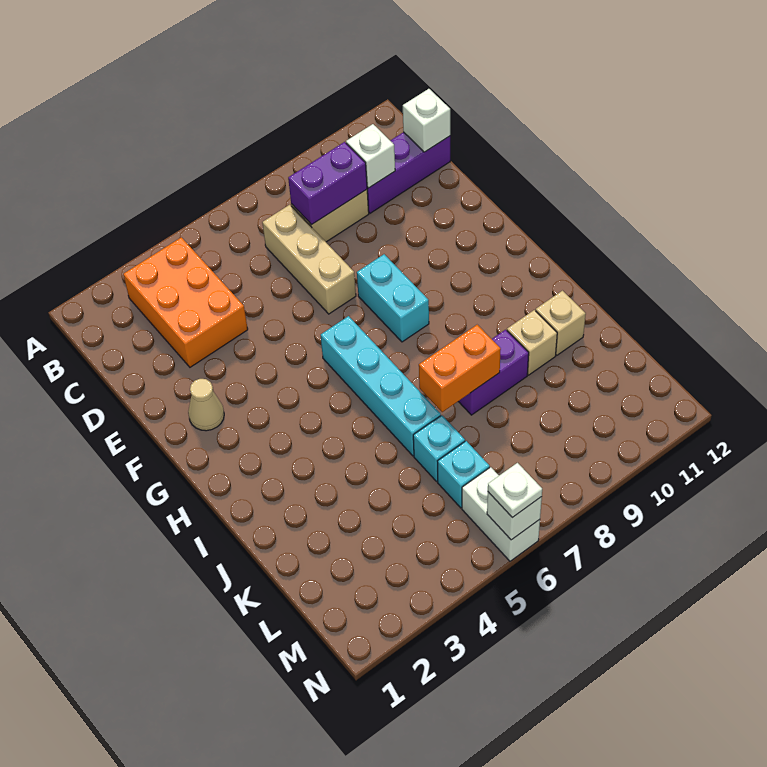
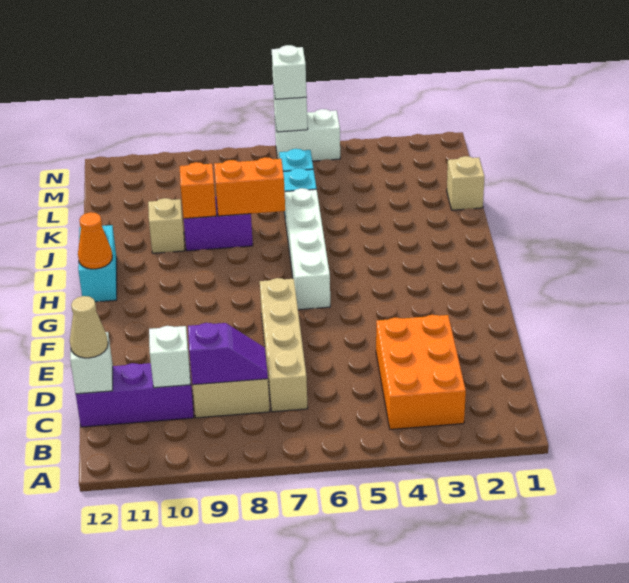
tan brick C7:E7 level 1 -> tan brick C7:F7 level 1
purple brick C8:C9 level 2 -> purple slope C8:C9 level 2 top 9
tan cone F2 level 1 -> tan cone C12 level 3
cyan brick F8:G8 level 1 -> cyan brick H12:I12 level 1
cyan brick G6:J6 level 1 -> white brick G6:J6 level 1
none -> orange cone H12 level 2
none -> orange brick J9 level 2
tan brick J11 level 1 -> tan brick K1 level 1
white brick M6:N6 level 1 -> white brick N5:N6 level 1
white plate N6 level 3 -> white brick N6 level 3

